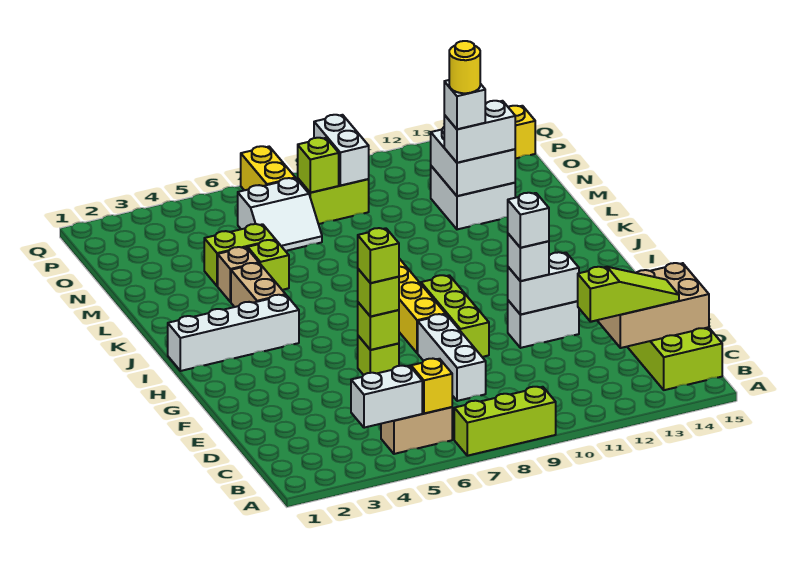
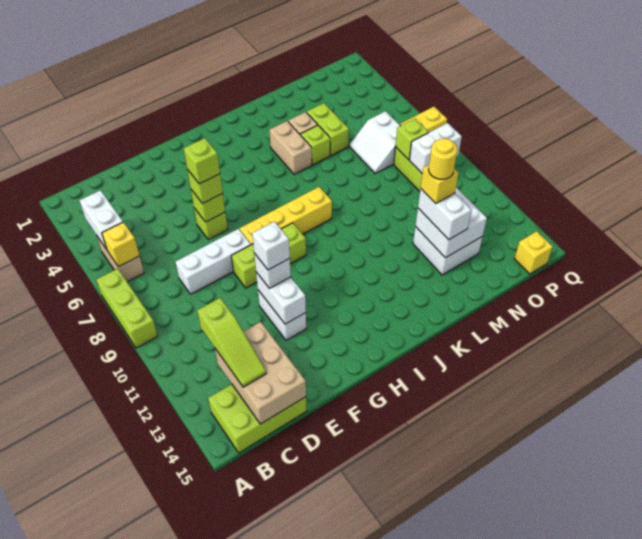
white brick I1:I4 level 1 -> none
tan brick J4:K4 level 1 -> tan brick K4:K5 level 1
white brick M12 level 4 -> yellow brick M12 level 4

